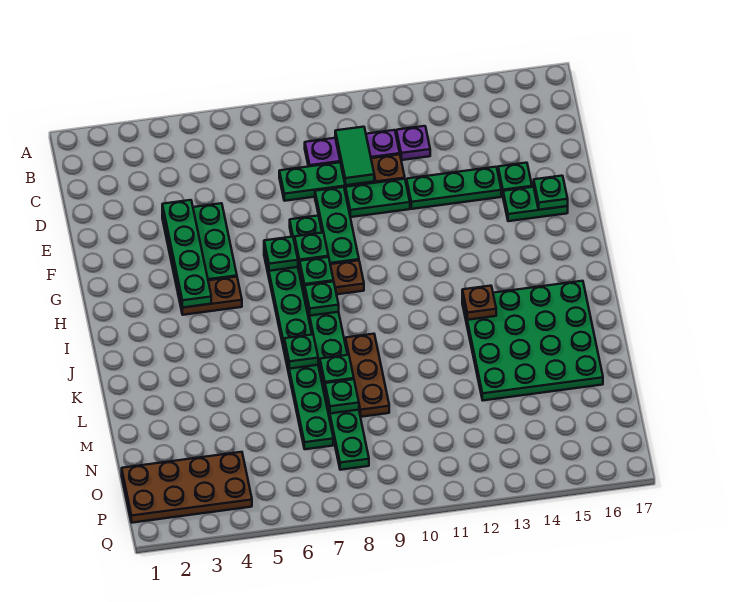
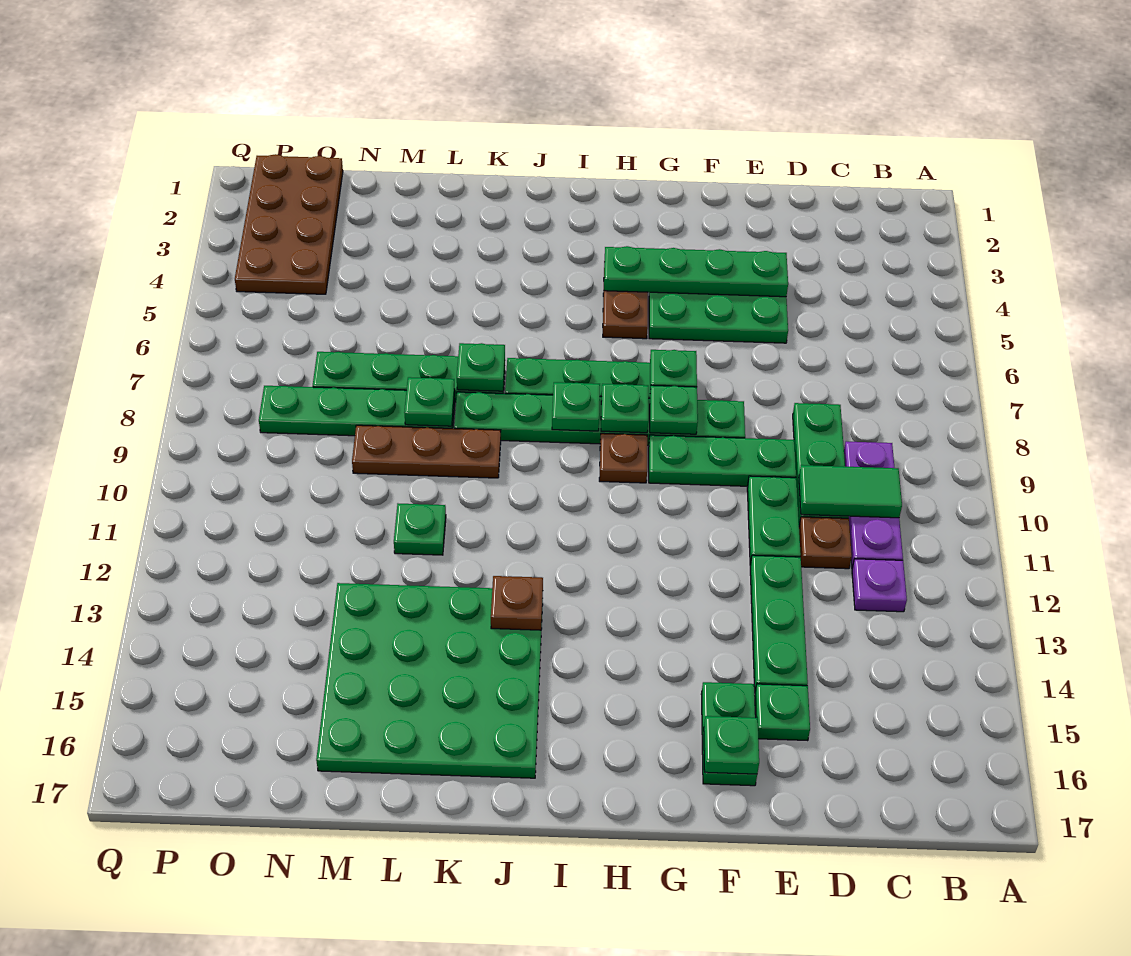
green plate M8 level 2 -> green plate L11 level 1

